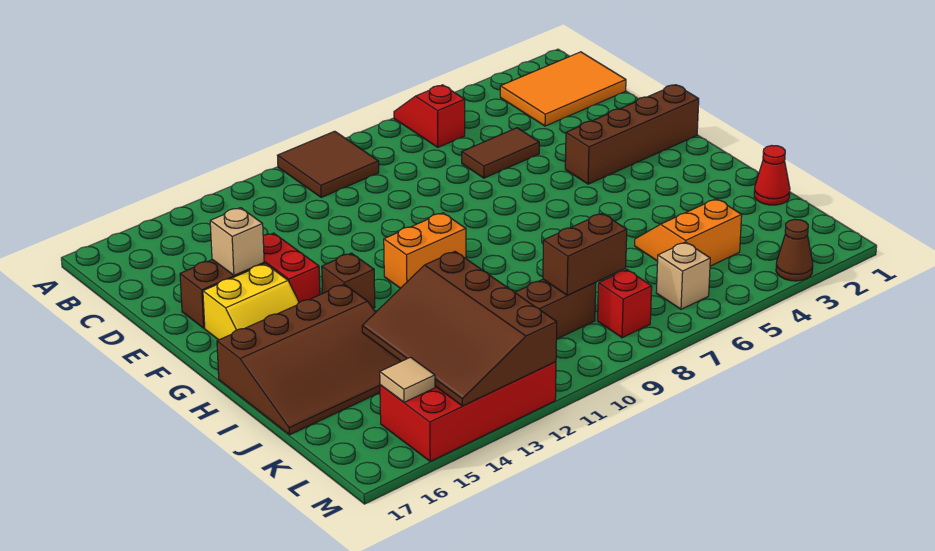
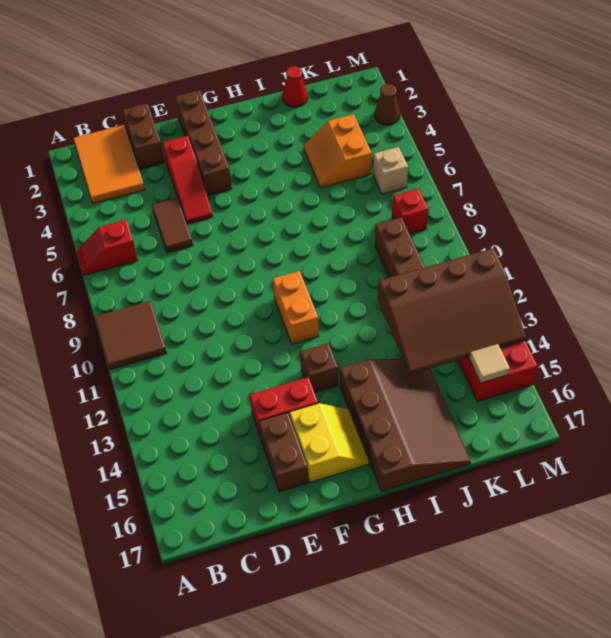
none -> red slope E3:E5 level 1 top 3
tan brick E15 level 2 -> none
brown brick K8:K9 level 2 -> brown brick D1:D2 level 1

